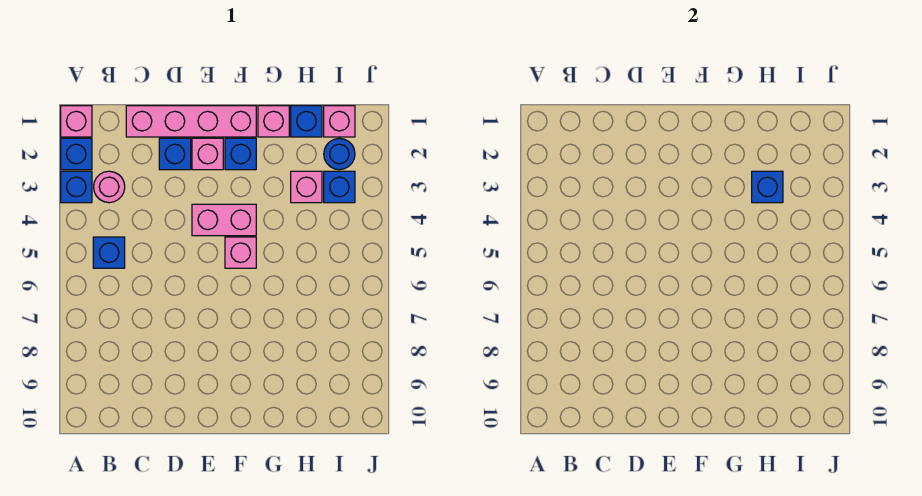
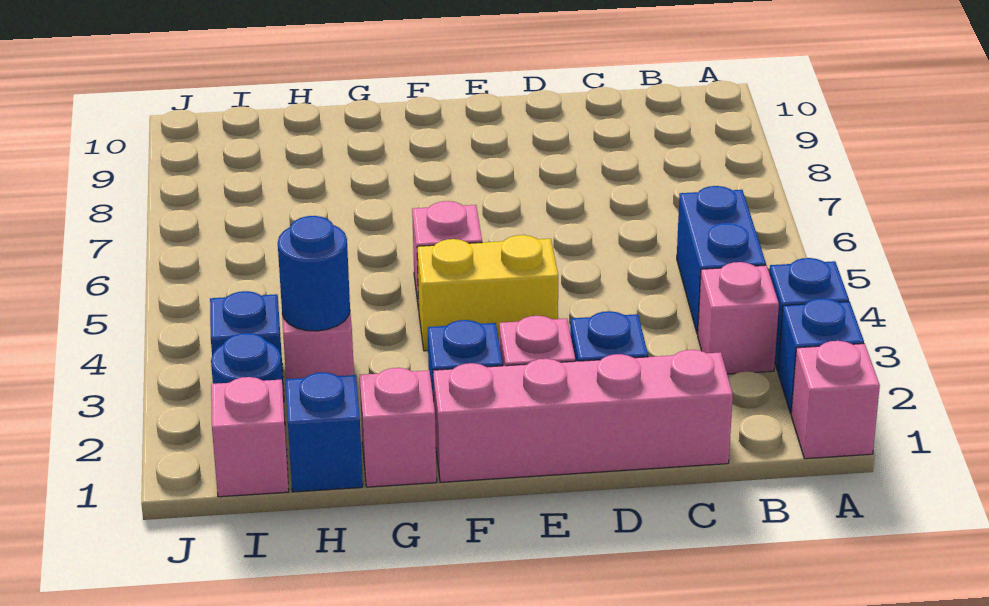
pink round brick B3 level 1 -> pink brick B3 level 1
blue brick B5 level 1 -> blue brick B4:B5 level 1
pink brick E4:F4 level 1 -> yellow brick E4:F4 level 1
blue brick H3 level 2 -> blue round brick H3 level 2

